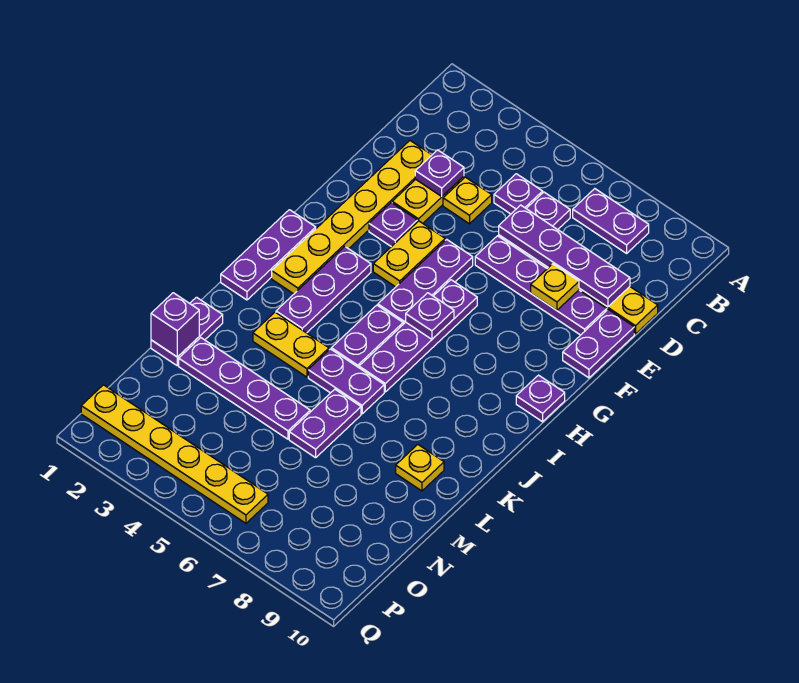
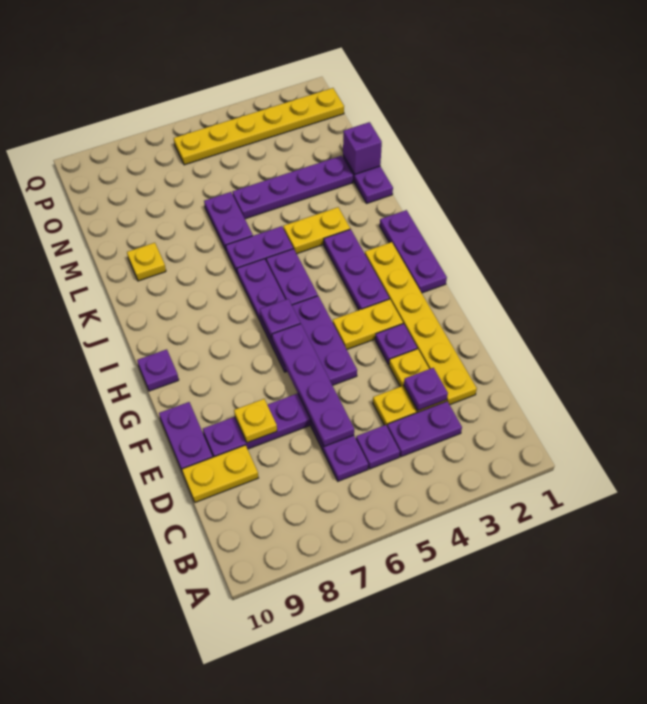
purple plate B7:B8 level 1 -> purple plate C3:C4 level 1
purple plate D6:D9 level 2 -> purple plate D6:G6 level 2
yellow plate F4:G4 level 1 -> yellow plate G3:G4 level 1

